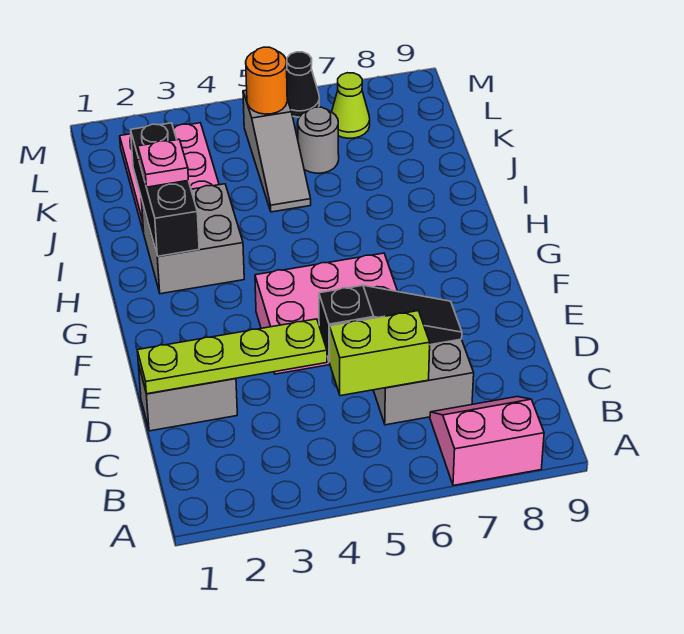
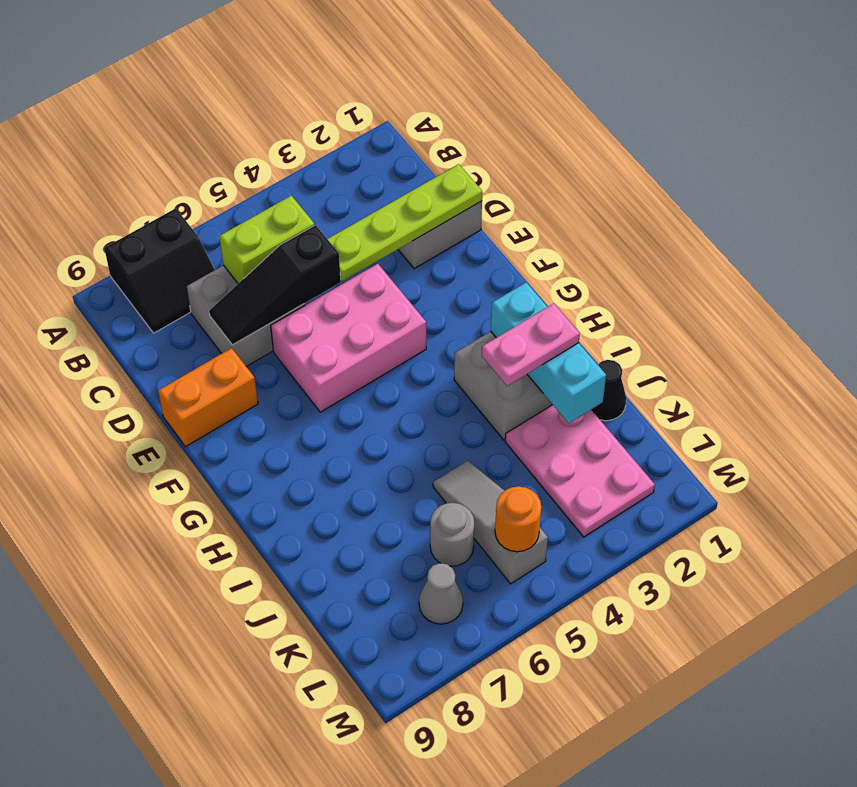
pink slope A7:B8 level 1 top A -> black slope A7:B8 level 1 top A
none -> orange brick E8:E9 level 1
black brick H2:J2 level 2 -> cyan brick H2:J2 level 2
pink plate I2 level 3 -> pink plate I2:I3 level 3
lime cone L7 level 1 -> grey cone L7 level 1
black cone M6 level 1 -> black cone J1 level 1

